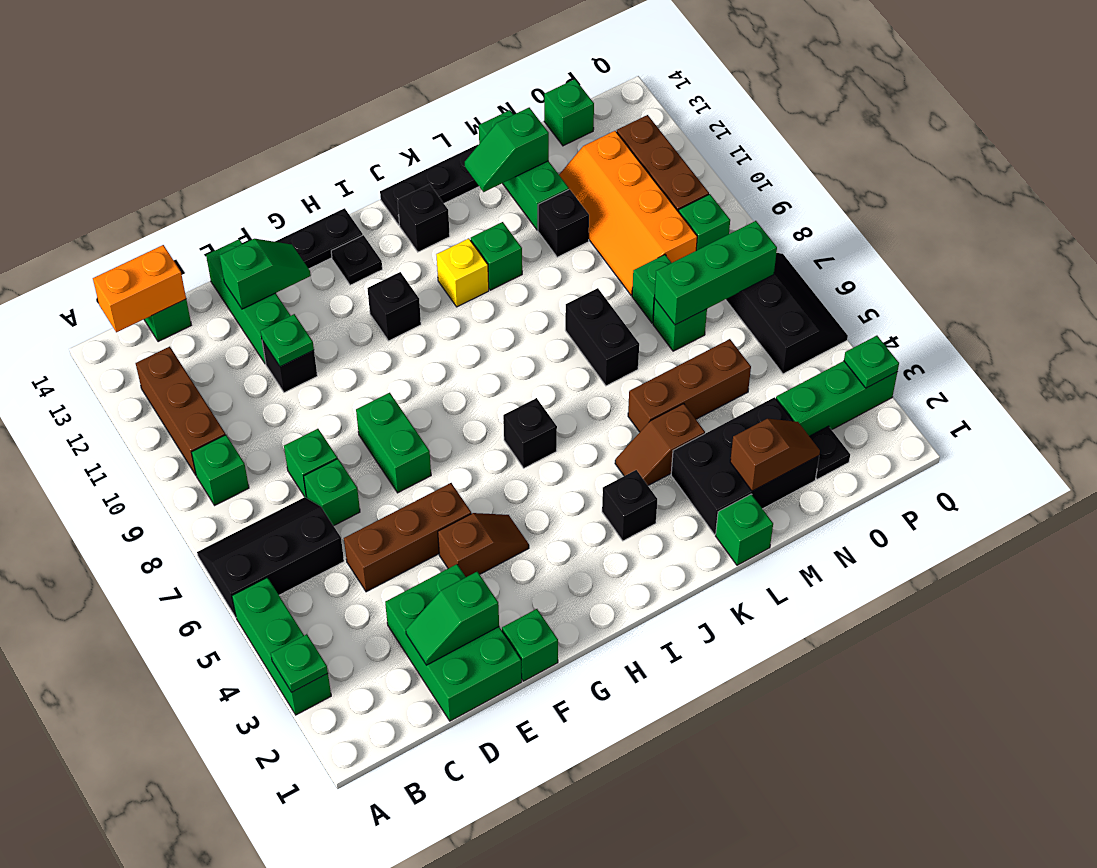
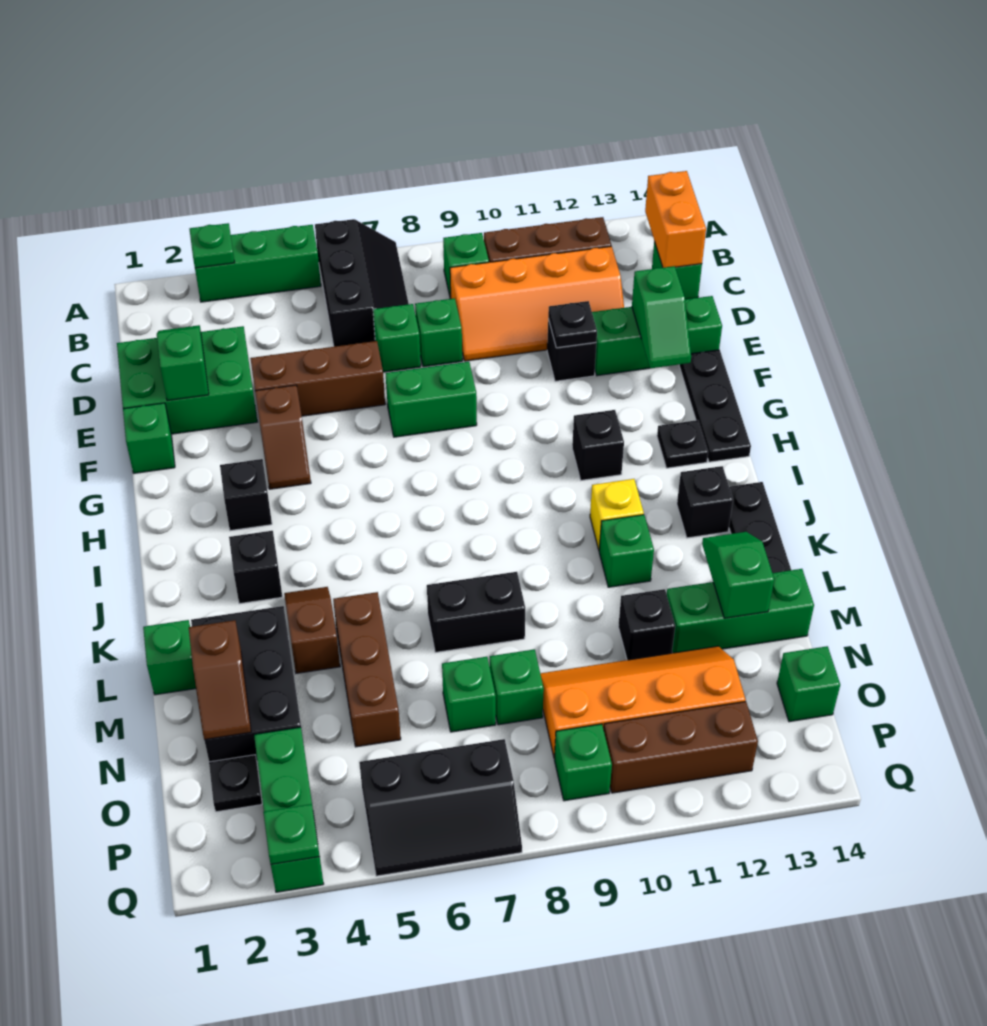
none -> orange slope C9:D12 level 1 top C
brown brick D5:F5 level 1 -> brown brick E4:E6 level 1
green plate E11 level 2 -> black plate E11 level 2
black brick I6 level 1 -> black brick H3 level 1
green brick N7:P7 level 2 -> none

